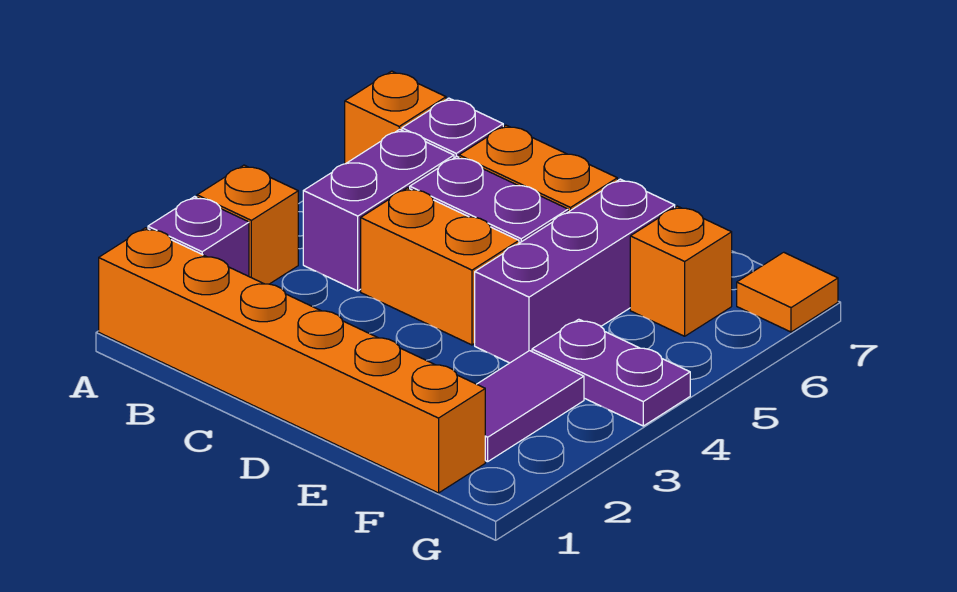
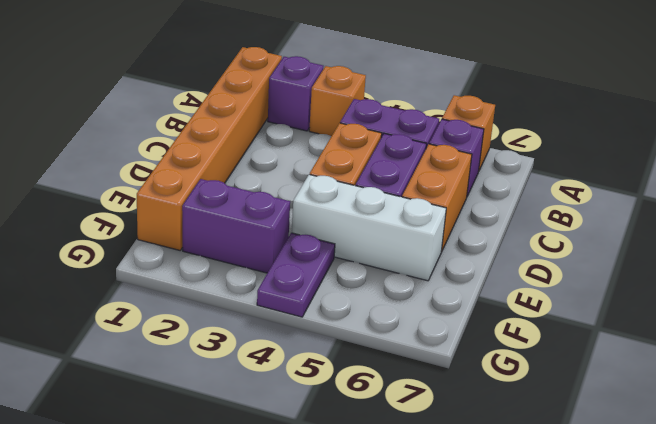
purple brick E4:E6 level 1 -> white brick E4:E6 level 1
purple tile F2:F3 level 1 -> purple brick F2:F3 level 1
orange brick F6 level 1 -> none
orange tile G7 level 1 -> none

